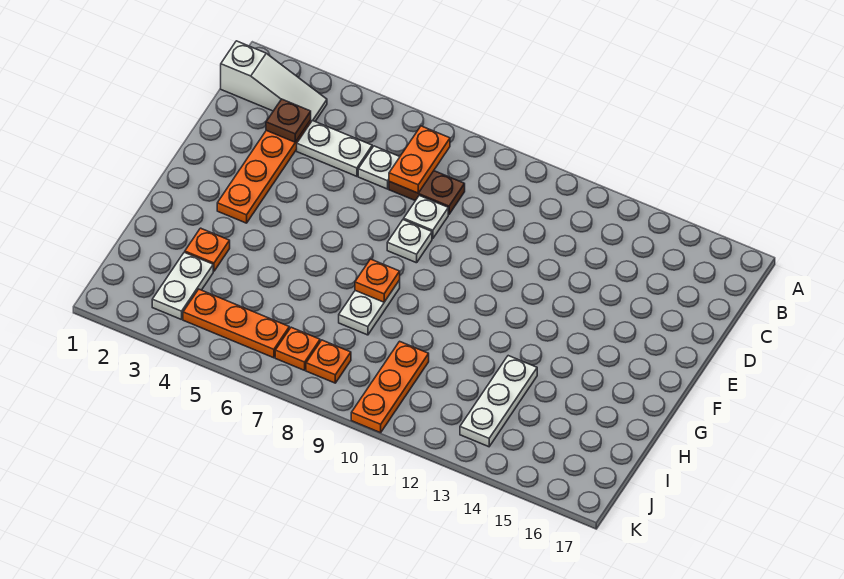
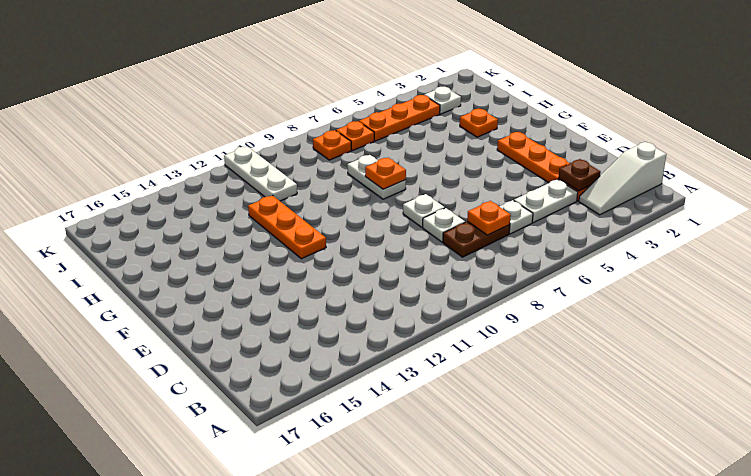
orange plate B7:C7 level 2 -> orange plate C7 level 2
white plate H13:J13 level 1 -> white plate I11:K11 level 1
white plate I3:J3 level 1 -> white plate J3 level 1
orange plate I10:K10 level 1 -> orange plate F12:H12 level 1

